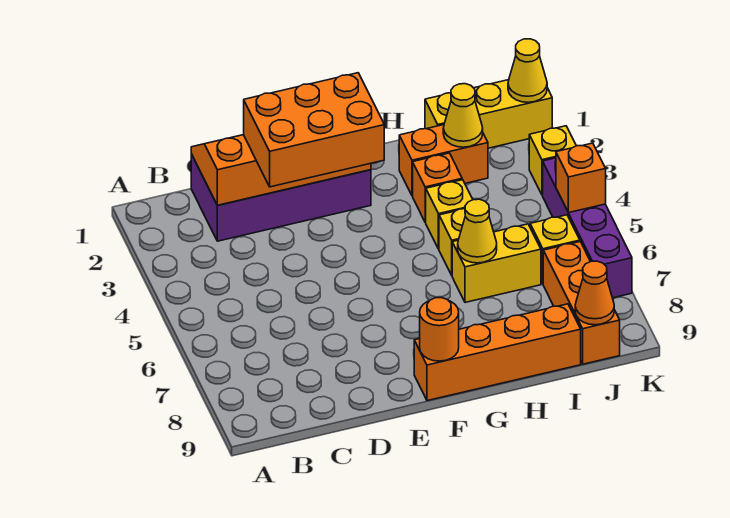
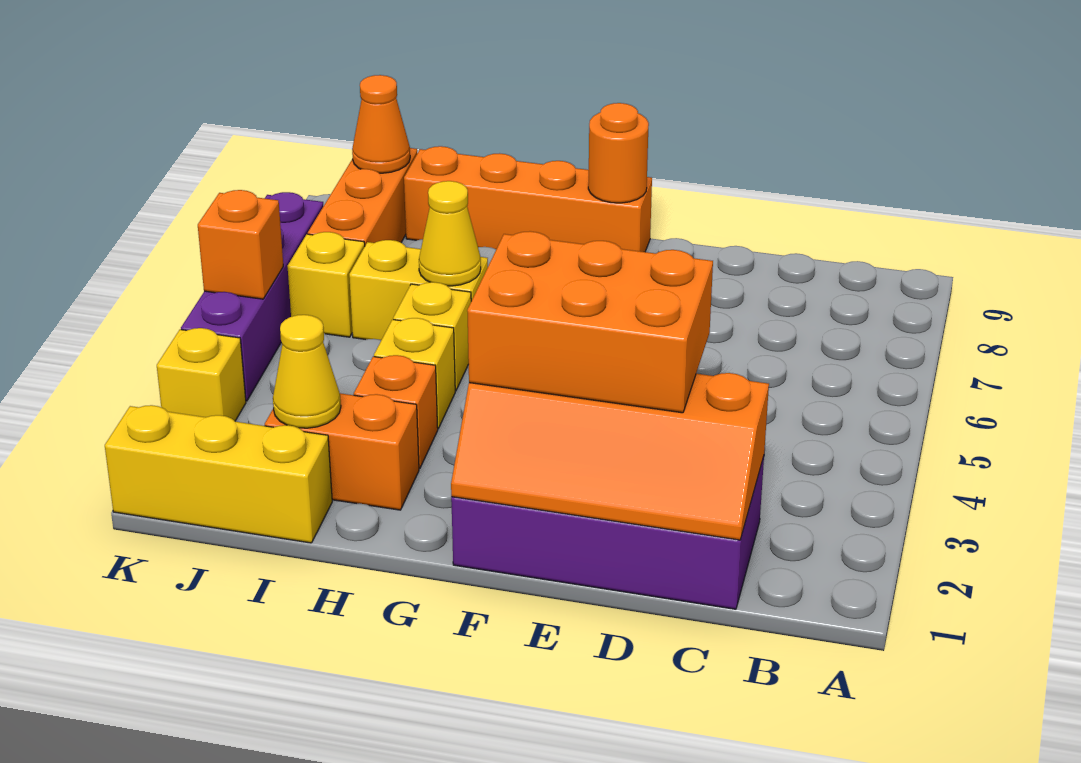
yellow cone K1 level 2 -> none

